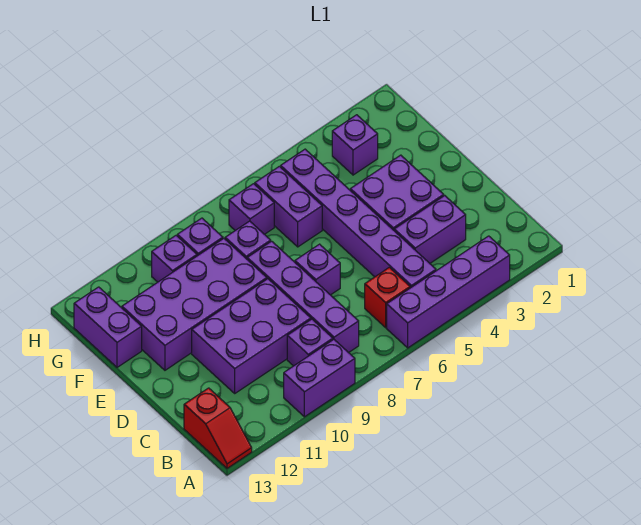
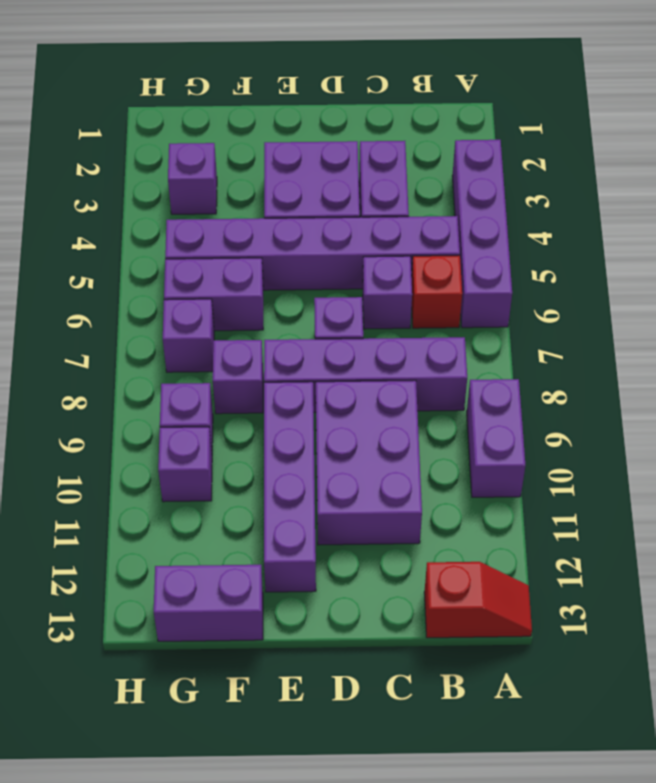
purple brick B9 level 1 -> purple brick C6 level 1
purple brick E9:F12 level 1 -> purple brick E9:E12 level 1

